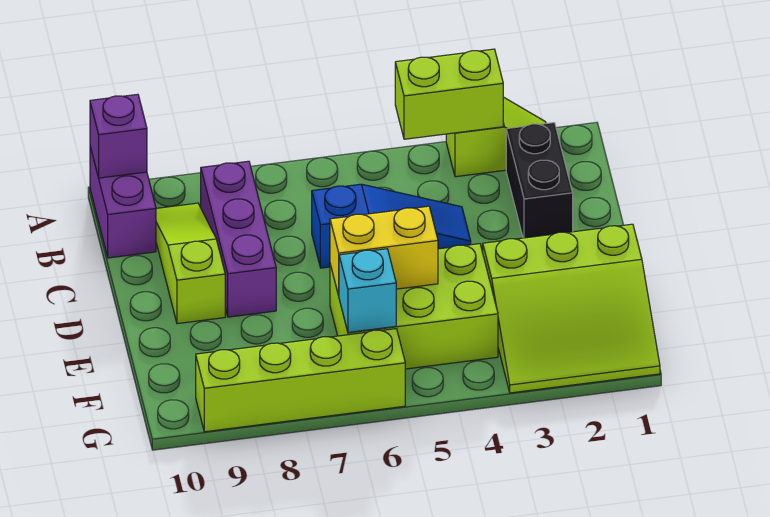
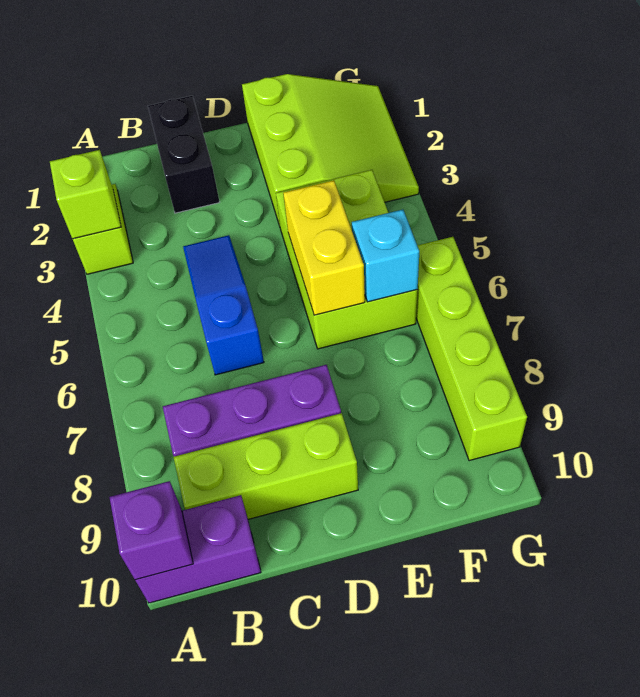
lime brick A3:A4 level 2 -> lime brick A3 level 2
black brick B2:C2 level 1 -> black brick C1:C2 level 1
lime slope B9:D9 level 1 top D -> lime brick B9:D9 level 1

